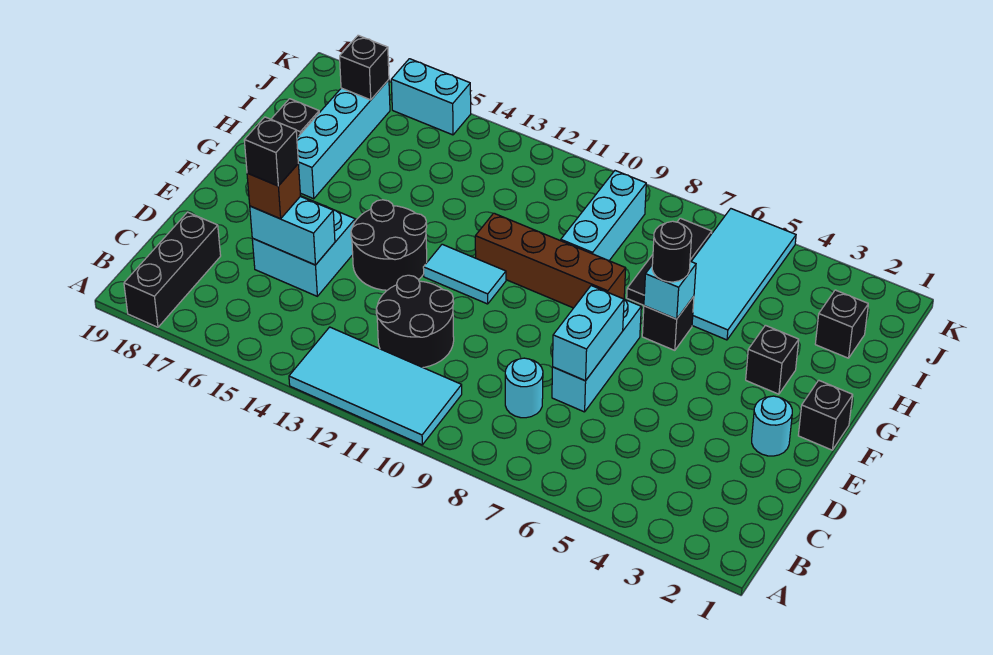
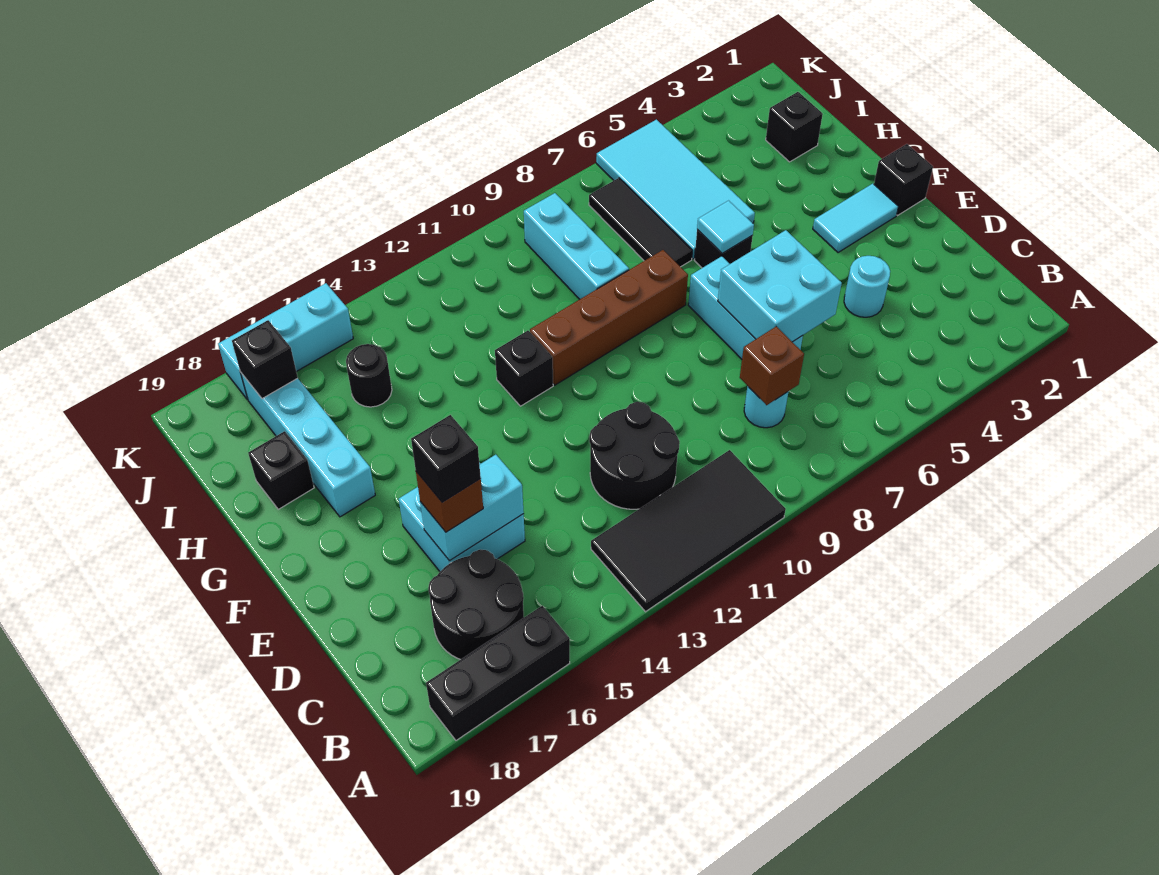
cyan tile A10:B13 level 1 -> black tile A10:B13 level 1
black brick A18:C18 level 1 -> black brick A16:A18 level 1
none -> brown brick C8 level 2
cyan brick D7:E7 level 2 -> cyan brick D6:E7 level 2
cyan round brick E2 level 1 -> cyan round brick D4 level 1
black round brick E13:F14 level 1 -> black round brick B16:C17 level 1
cyan tile F11:F12 level 1 -> cyan tile F2:F3 level 1
black brick G3 level 1 -> black brick G12 level 1
cyan brick G6 level 2 -> cyan tile G6 level 2
black round brick G6 level 3 -> black round brick I15 level 1
cyan brick K15:K16 level 1 -> cyan brick K15:K17 level 1

